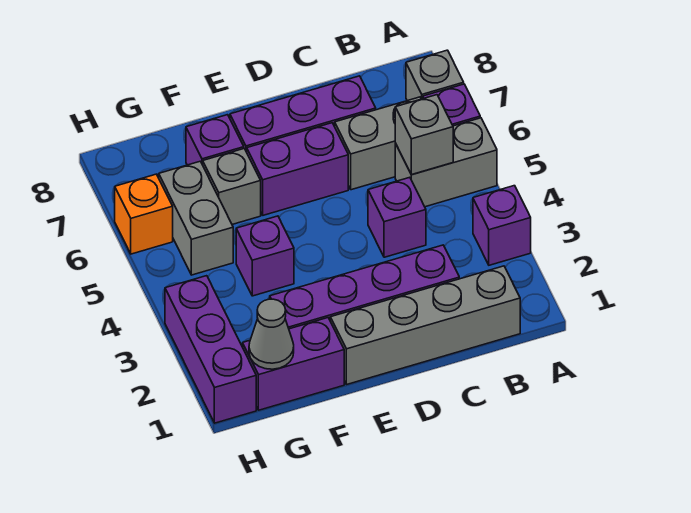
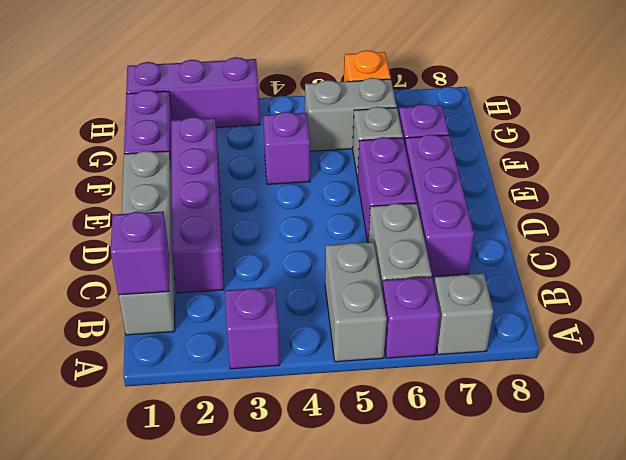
grey brick B5 level 2 -> none
purple brick C4 level 1 -> purple brick B1 level 2
grey cone G1 level 2 -> none

